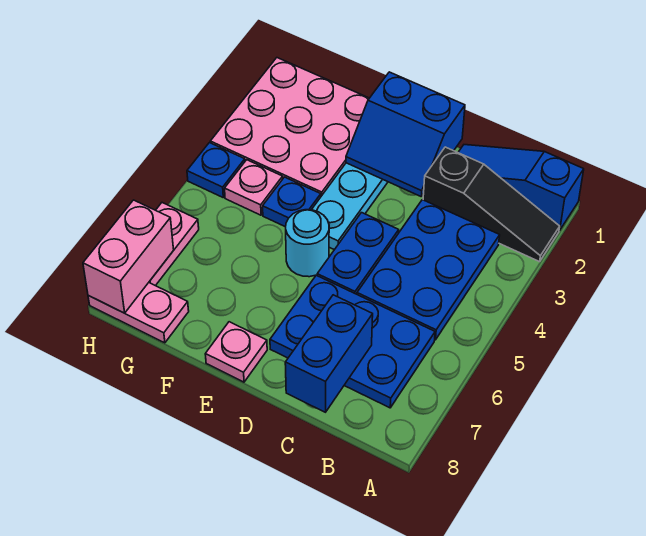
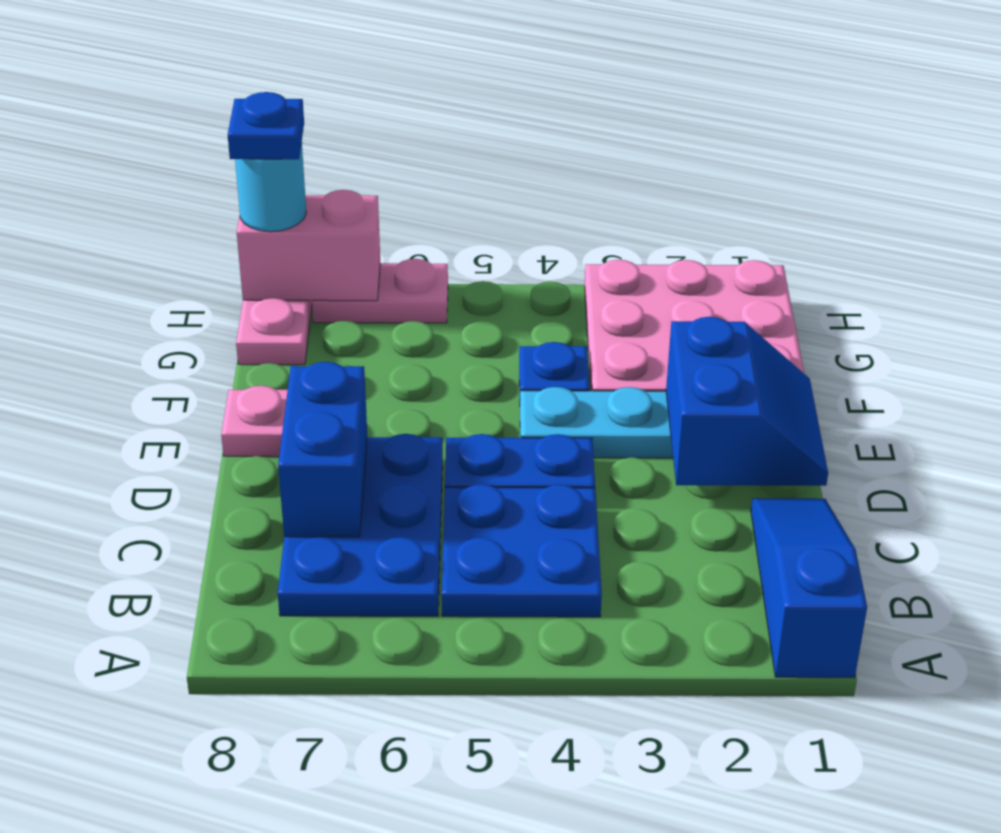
black slope A2:C2 level 1 top C -> none
blue plate B3:C5 level 1 -> blue plate B4:C5 level 1
blue brick C7:C8 level 2 -> blue brick C7:D7 level 2
blue slope D1:E2 level 2 top 1 -> blue slope D1:E2 level 2 top 2
cyan round brick E5 level 1 -> cyan round brick H8 level 3
pink plate G4 level 1 -> none
blue plate H4 level 1 -> blue plate H8 level 4

